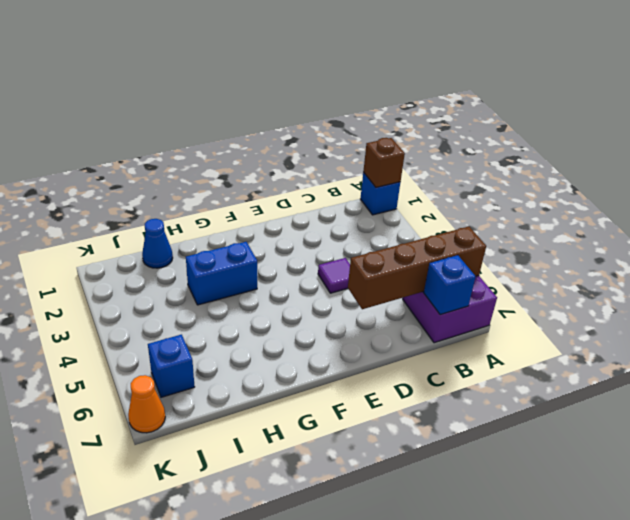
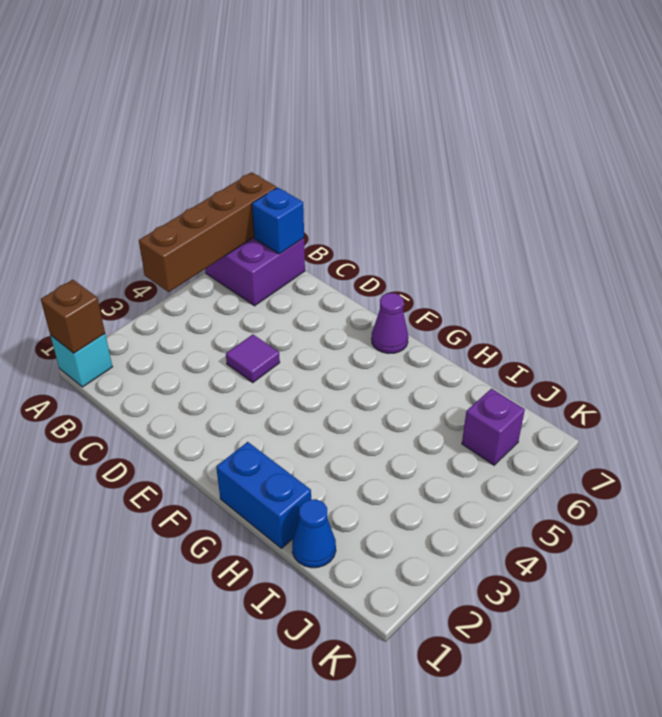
blue brick A1 level 1 -> cyan brick A1 level 1
brown brick A6:D6 level 2 -> brown brick A4:A7 level 2
none -> purple cone F7 level 1
blue brick G3:H3 level 1 -> blue brick G1:H1 level 1
blue brick J6 level 1 -> purple brick J6 level 1
orange cone K7 level 1 -> none

